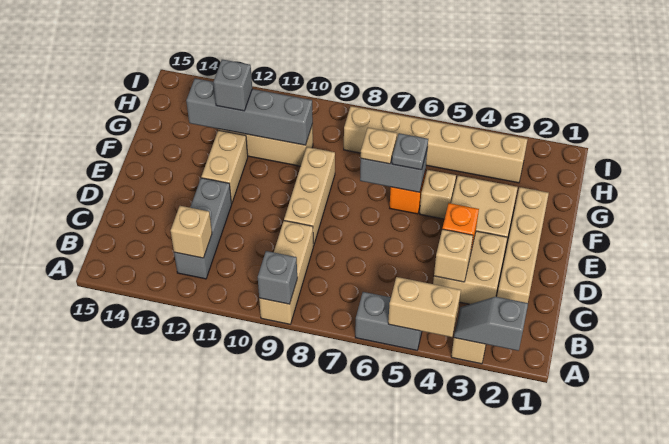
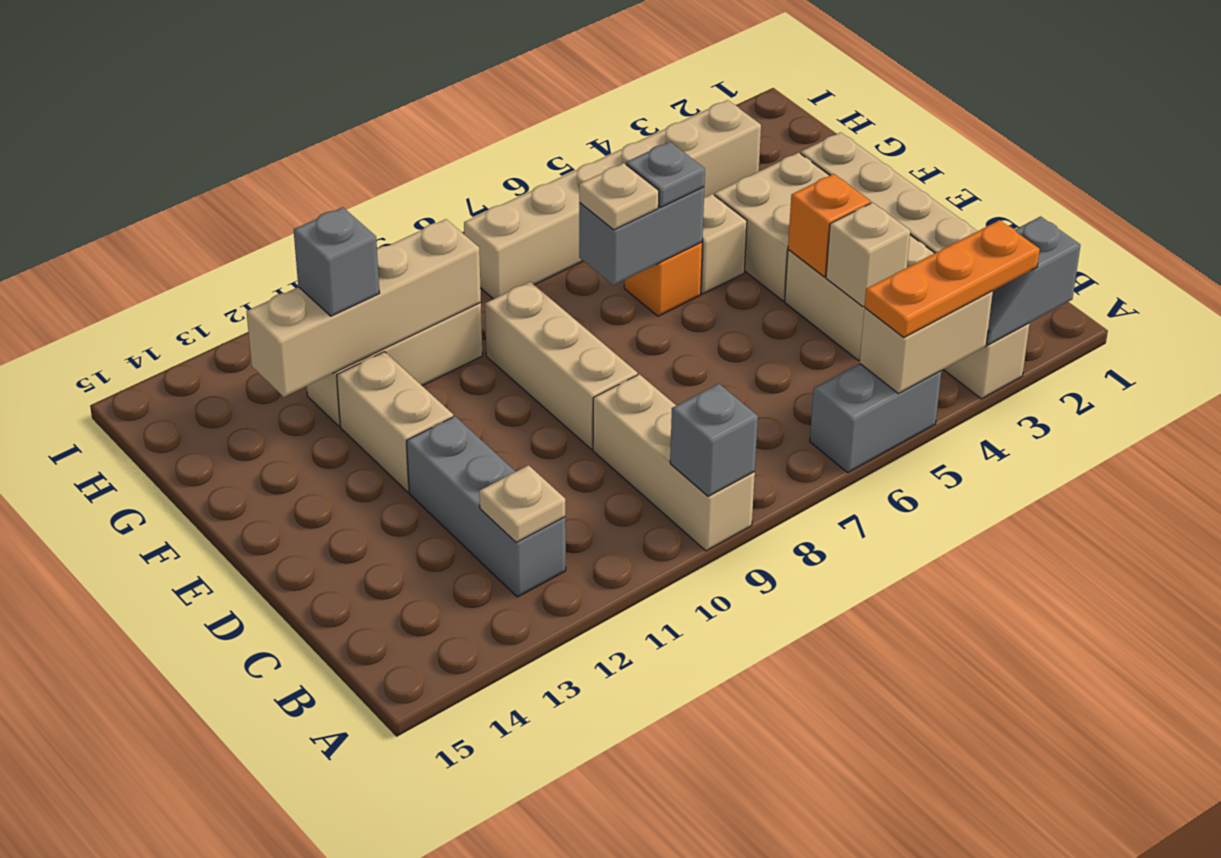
none -> orange plate A3:A5 level 3
tan brick B12 level 2 -> tan plate B12 level 2
grey brick G10:G13 level 2 -> tan brick G10:G13 level 2

